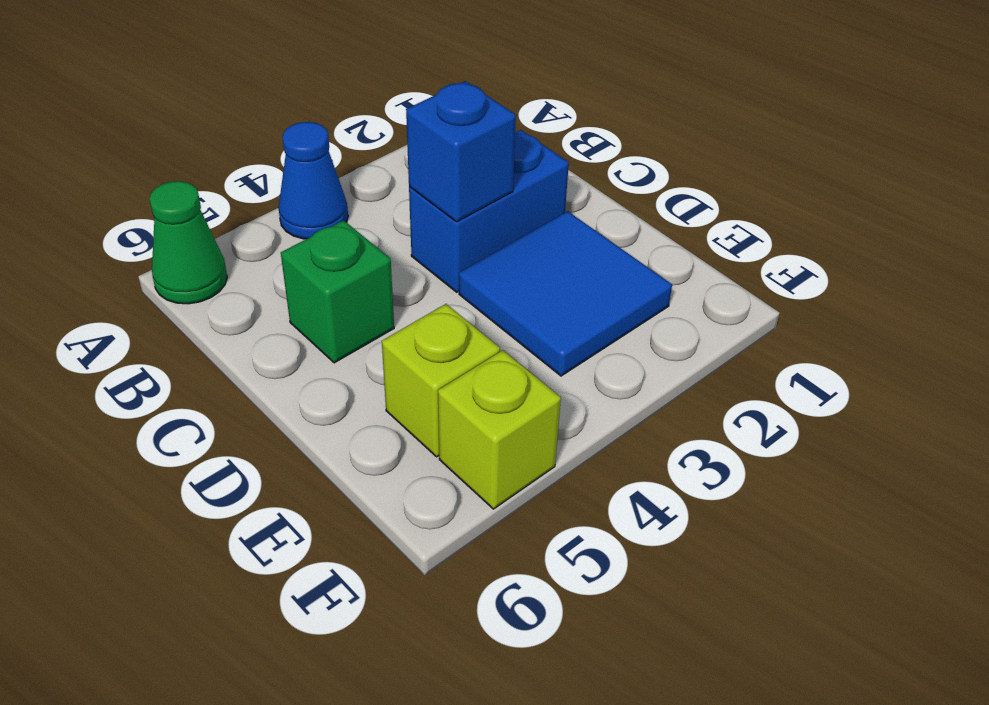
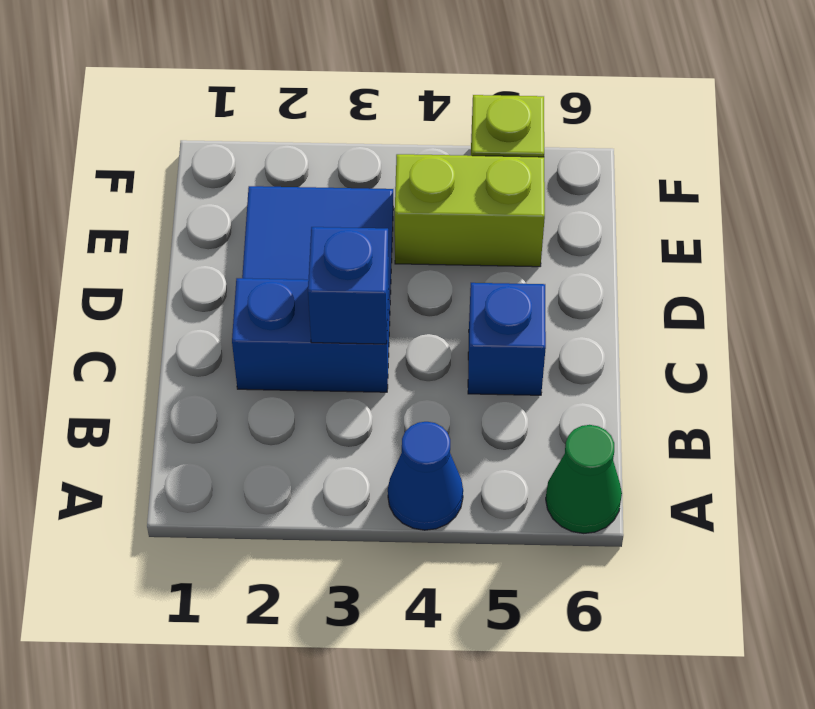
green brick C5 level 1 -> blue brick C5 level 1
lime brick E5 level 1 -> lime brick E4:E5 level 1

